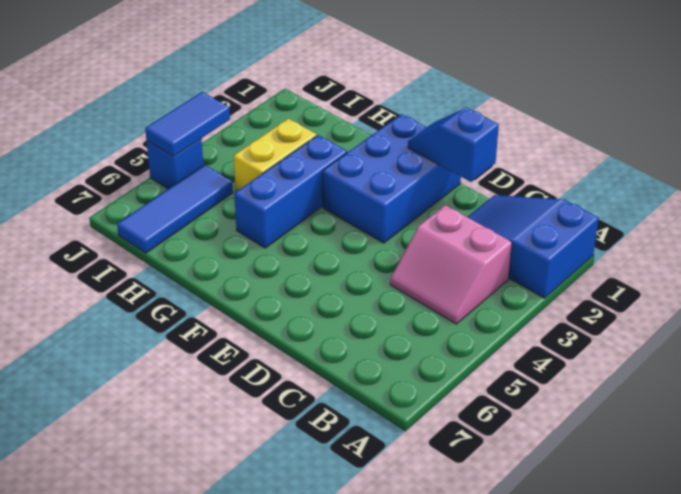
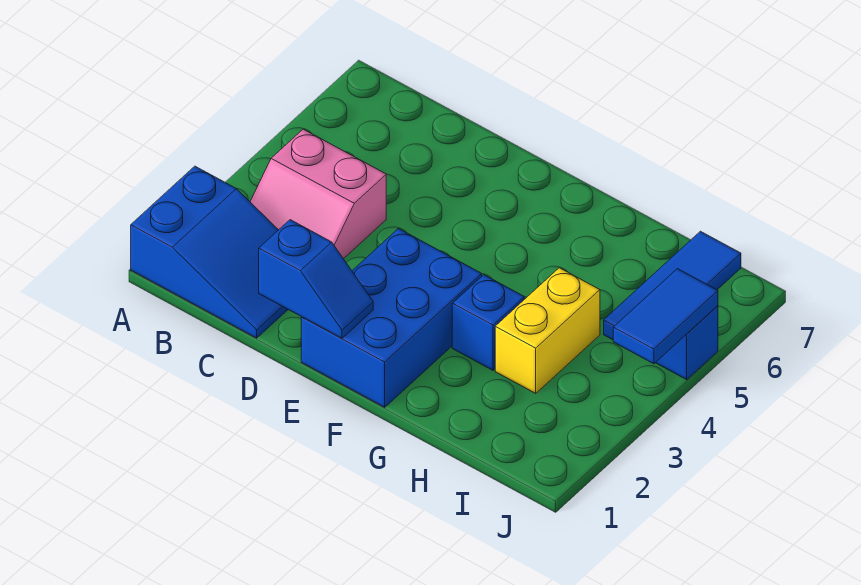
pink slope B3:C4 level 1 top 3 -> pink slope B3:C4 level 1 top 4
blue brick G3:G5 level 1 -> blue brick G3 level 1

